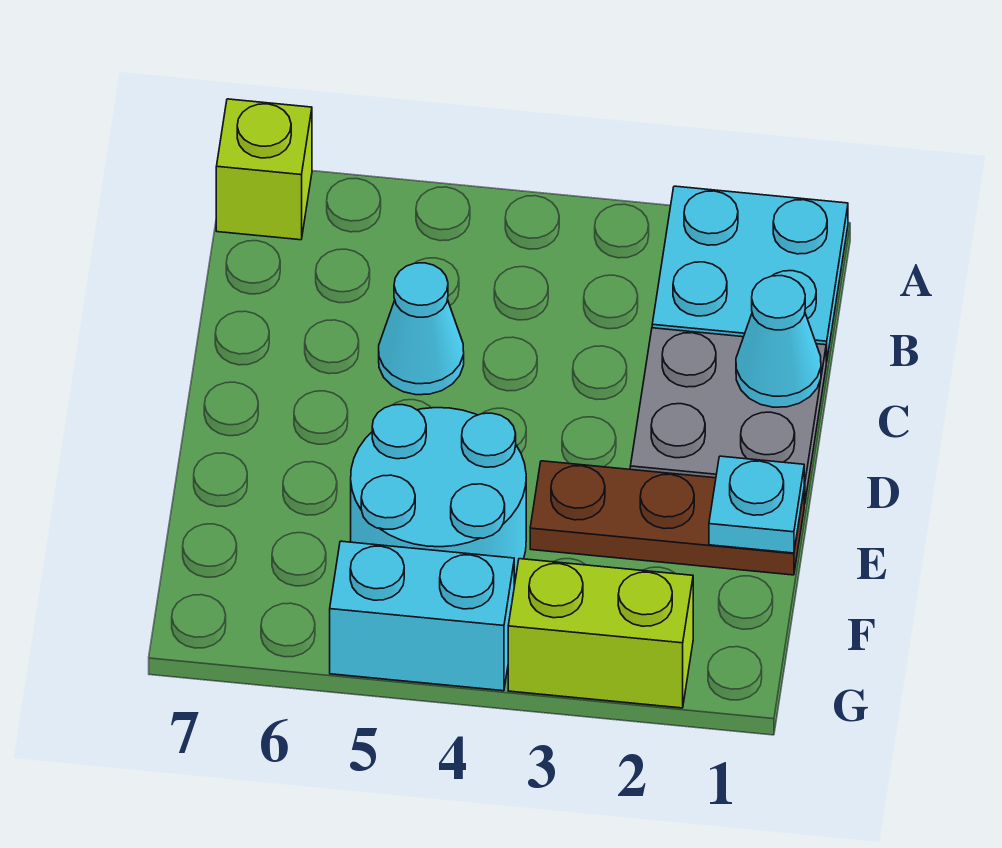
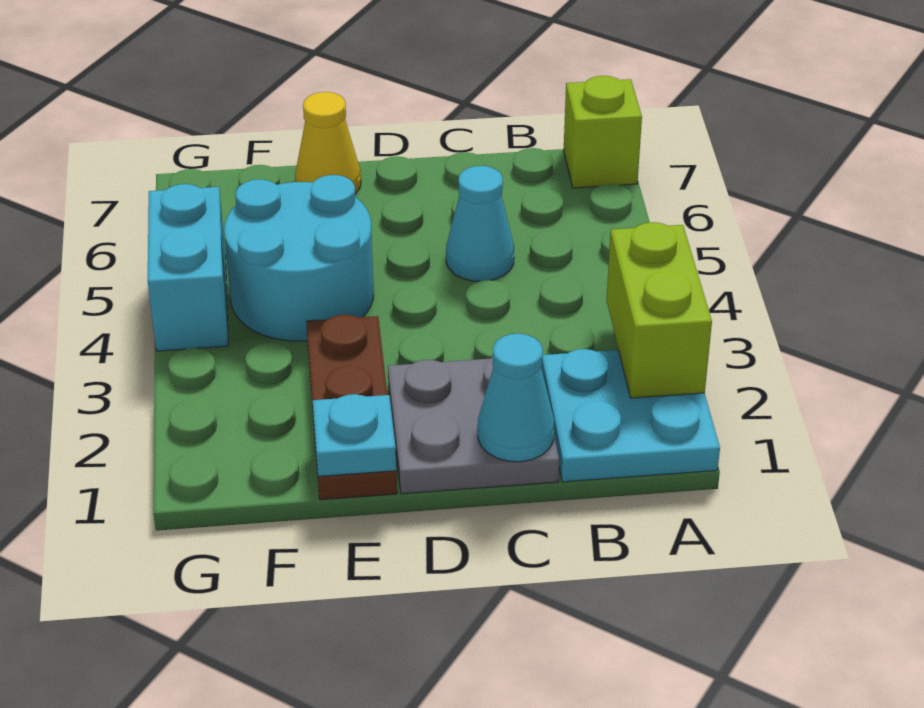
none -> yellow cone E7 level 1
lime brick G2:G3 level 1 -> lime brick A2:A3 level 2

